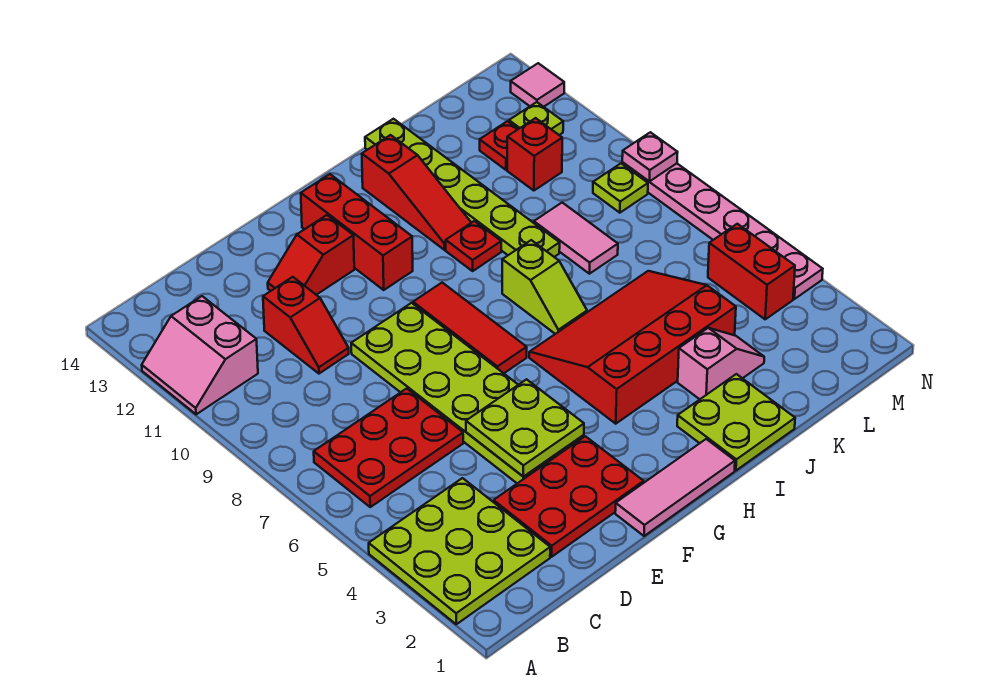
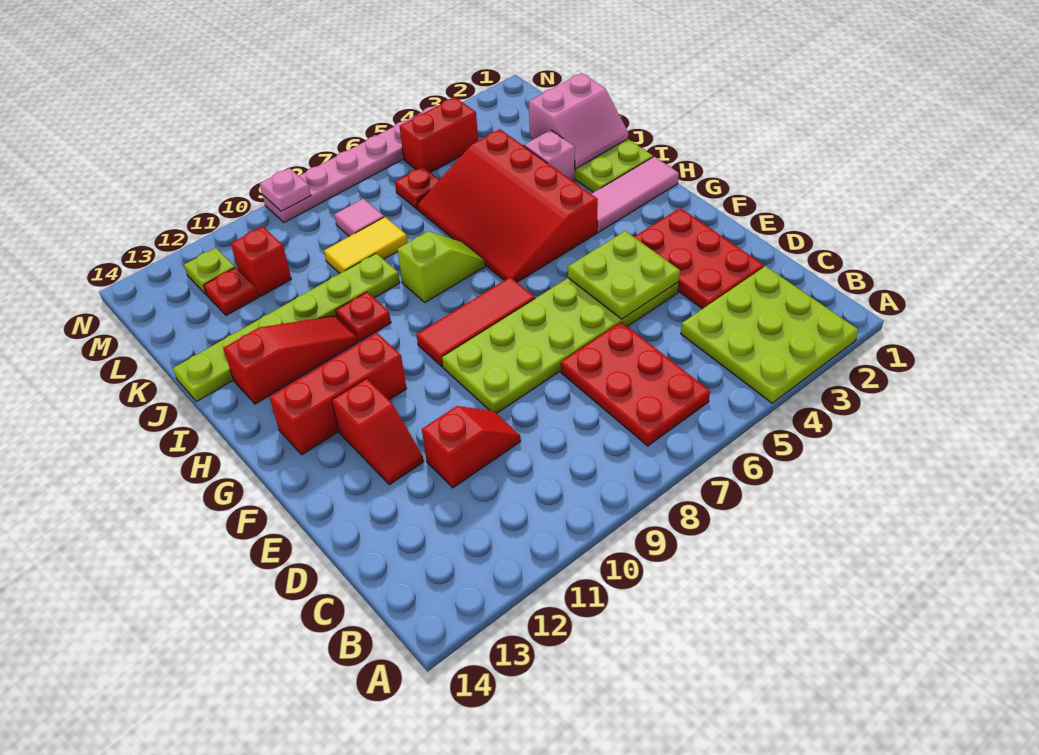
pink slope A11:B12 level 1 top B -> pink slope J1:K2 level 2 top K
pink tile F1:H1 level 1 -> pink tile H1:H3 level 1
pink tile K8:K9 level 1 -> yellow tile K8:K9 level 1
none -> red plate L6 level 1
lime plate M9 level 1 -> none
pink tile N13 level 1 -> pink tile L8 level 1

